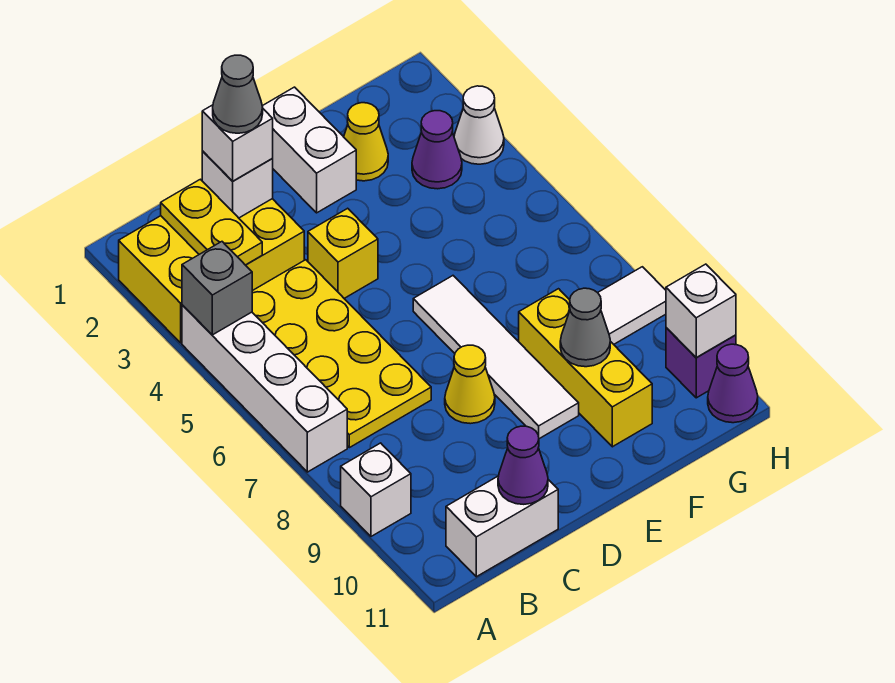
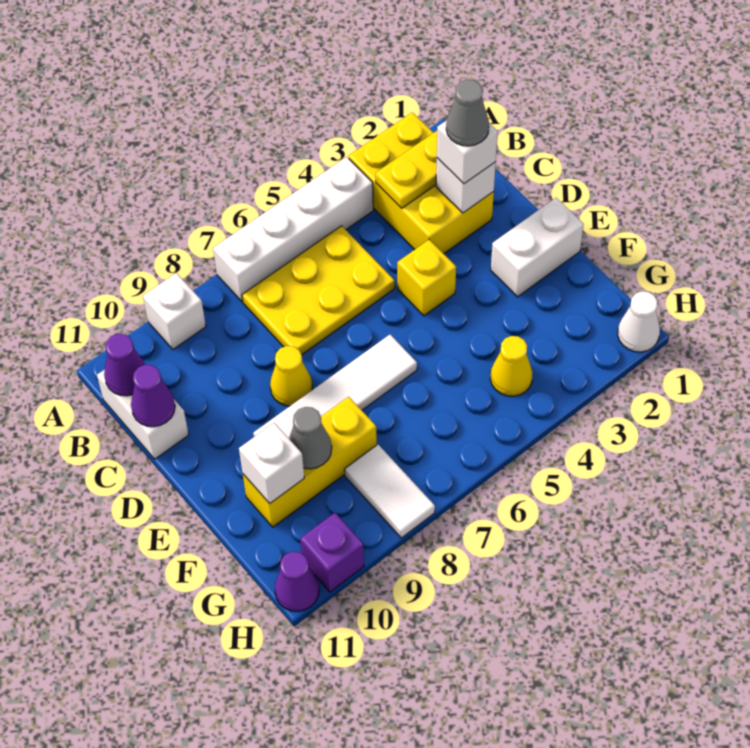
grey brick A4 level 2 -> none
yellow plate B4:C7 level 1 -> yellow plate B5:C7 level 1
yellow cone F2 level 1 -> yellow cone G4 level 1
purple cone G3 level 1 -> purple cone B11 level 2
white cone H3 level 1 -> white cone H1 level 1
white brick H10 level 2 -> white brick F10 level 2

